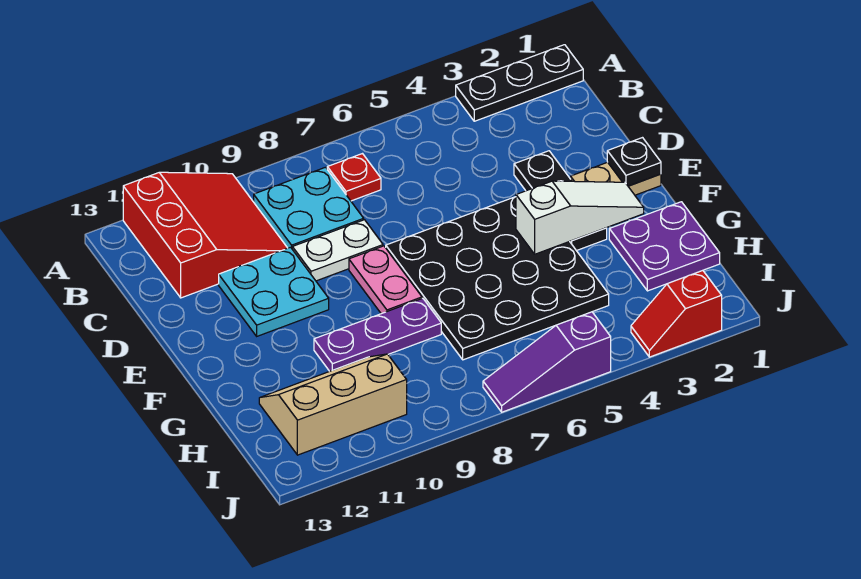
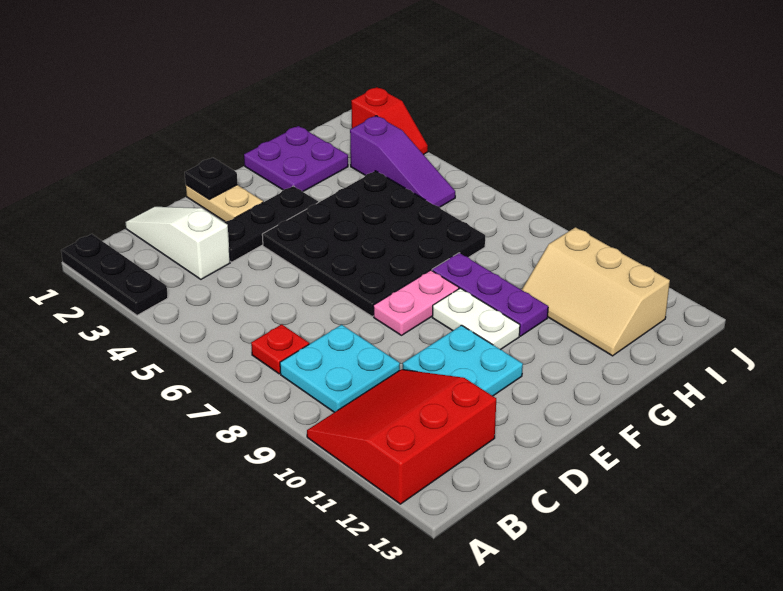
white plate D8:D9 level 1 -> white plate F9:F10 level 1
white slope F2:F4 level 2 top 4 -> white slope C1:C3 level 1 top 3
purple slope J5:J7 level 1 top 5 -> purple slope I3:I5 level 1 top 3

